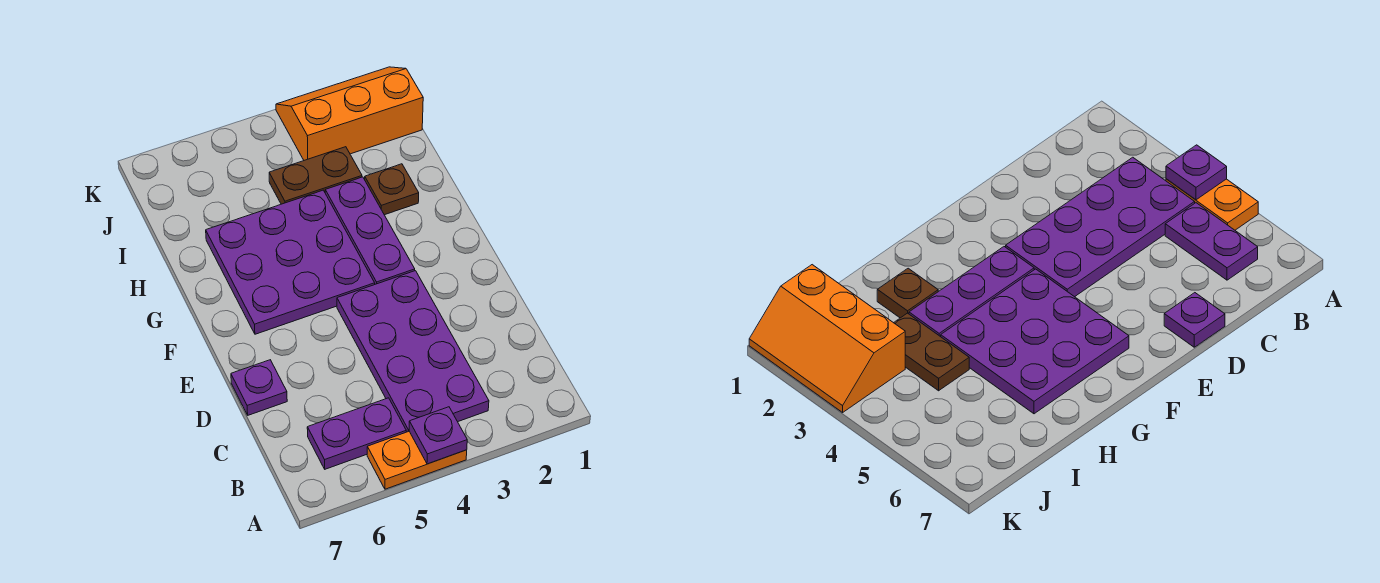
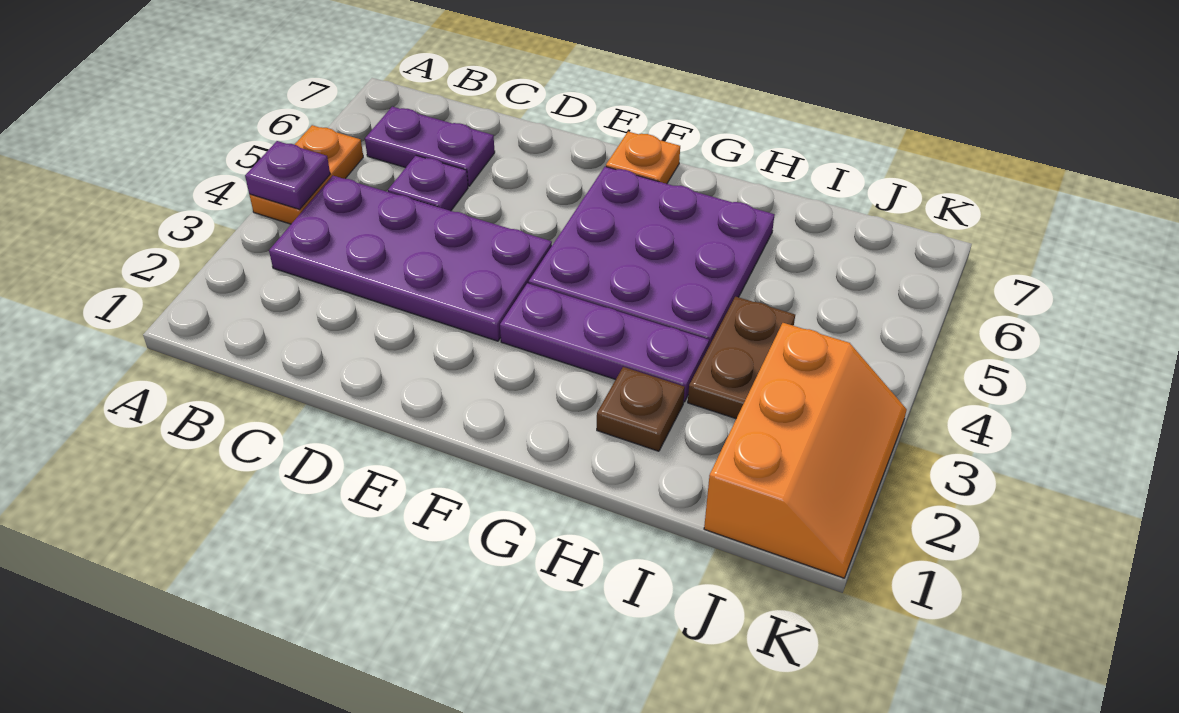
purple plate B5:B6 level 1 -> purple plate B6:C6 level 1
purple plate D7 level 1 -> purple plate C5 level 1
none -> orange plate F7 level 1

